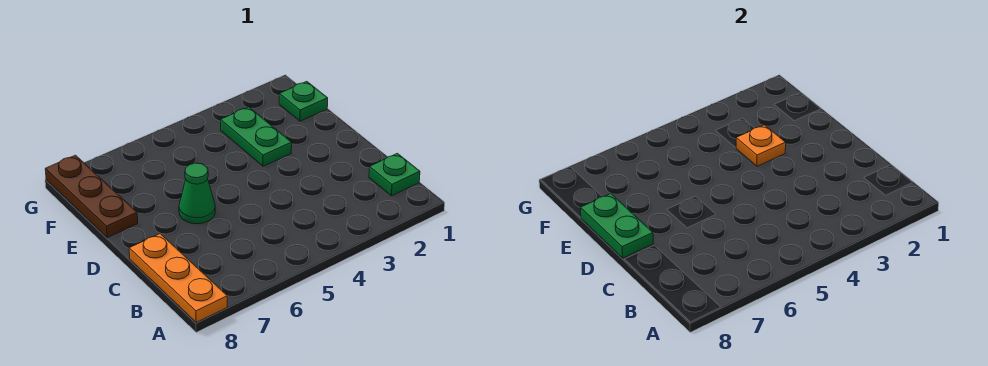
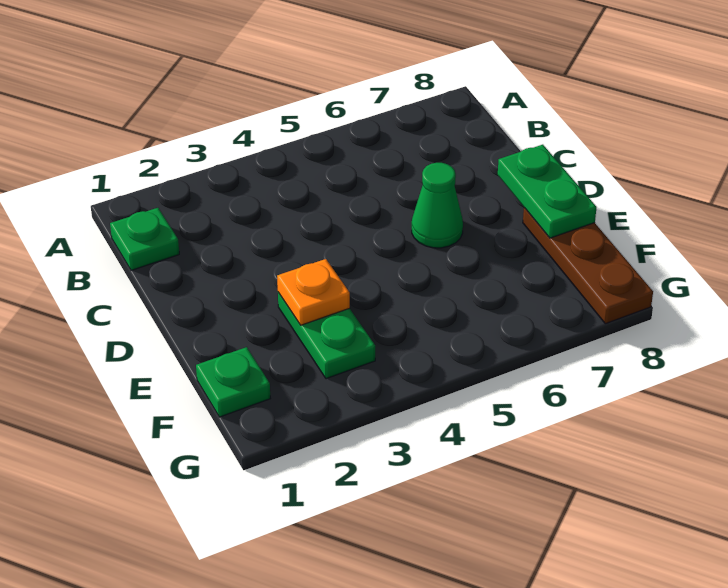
orange plate A8:C8 level 1 -> none

